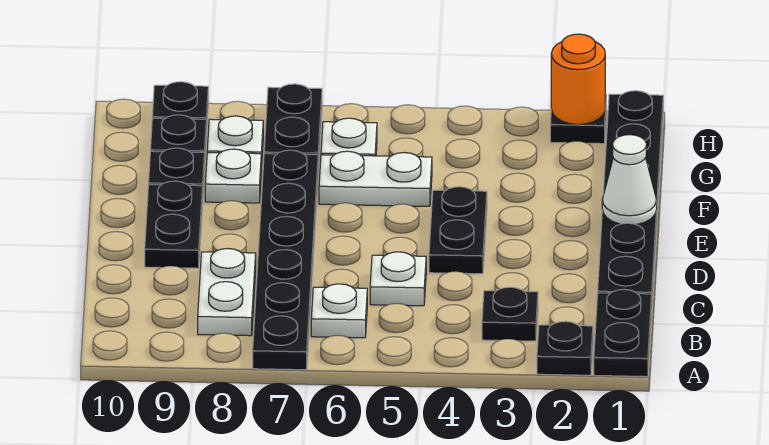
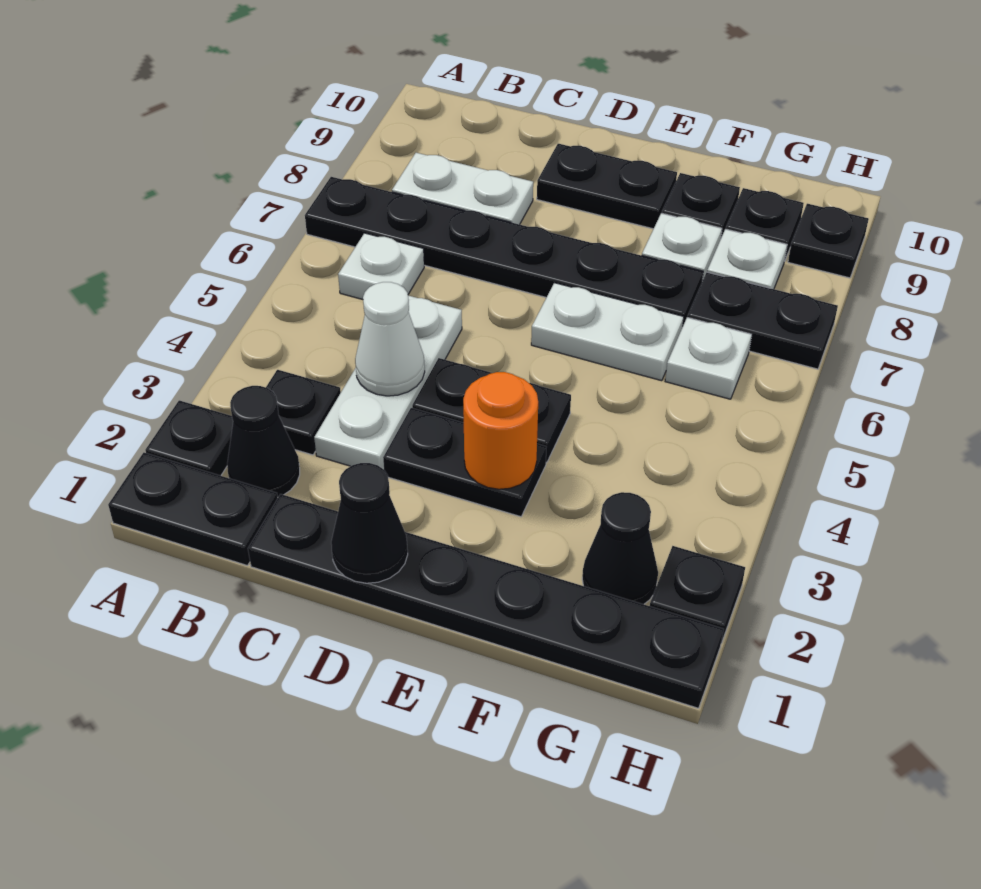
none -> black cone B2 level 1
white plate C5 level 1 -> white plate C3:C5 level 1
none -> black cone D1 level 2
none -> black plate D3:E3 level 1
white cone E1 level 2 -> white cone C4 level 2
white plate F5:F6 level 1 -> white plate E6:F6 level 1
none -> black cone G2 level 1
orange round brick H2 level 2 -> orange round brick E3 level 2

